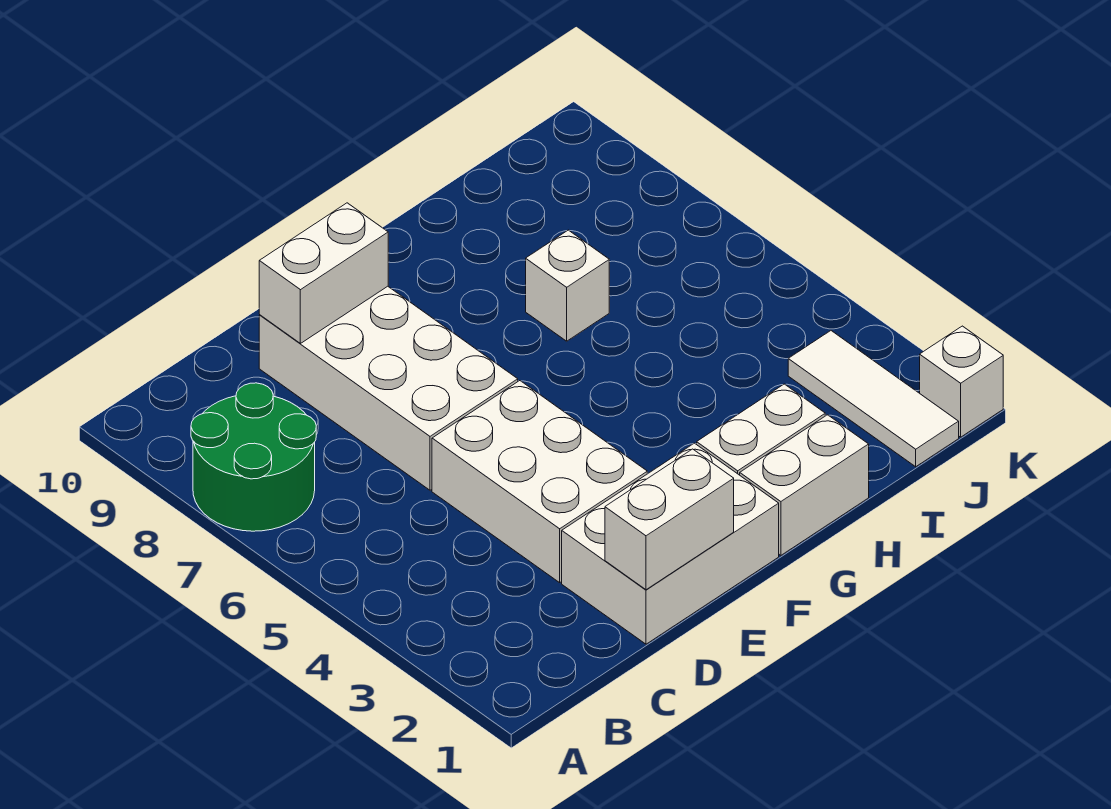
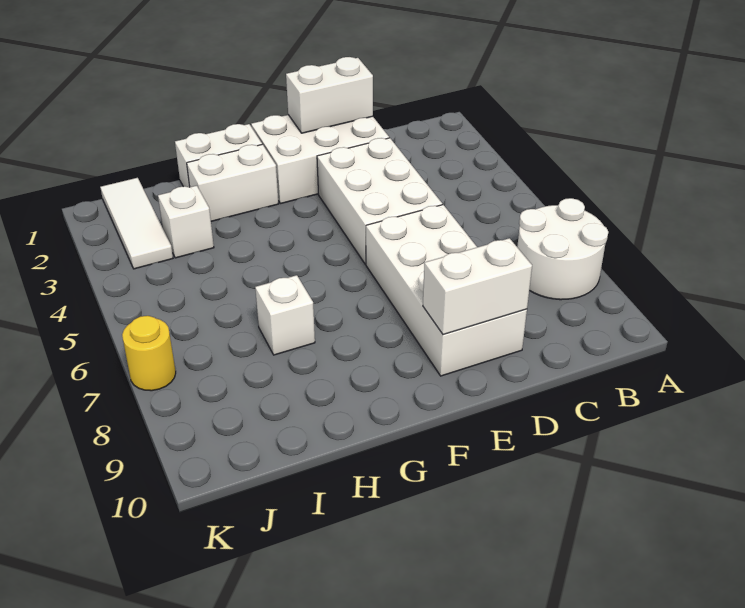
green round brick A7:B8 level 1 -> white round brick A7:B8 level 1
white brick K1 level 1 -> white brick I3 level 1
none -> yellow round brick K7 level 1

